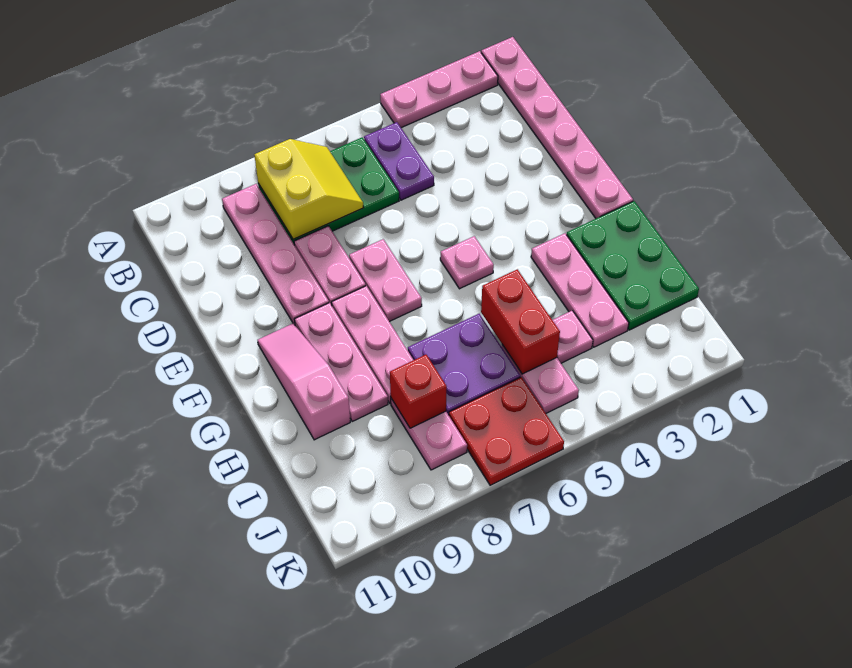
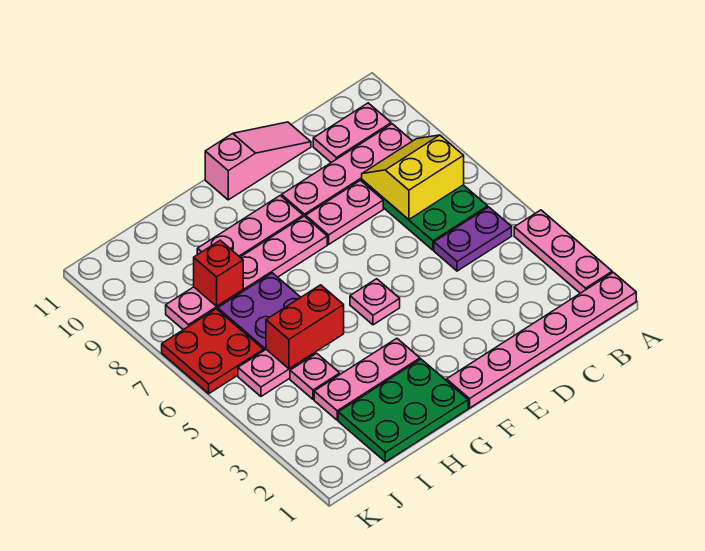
yellow slope B7:C8 level 2 top 8 -> yellow slope B7:C8 level 2 top 7
pink plate E7:F7 level 1 -> pink plate B10:C10 level 1
pink slope F10:H10 level 1 top H -> pink slope D11:F11 level 1 top F

